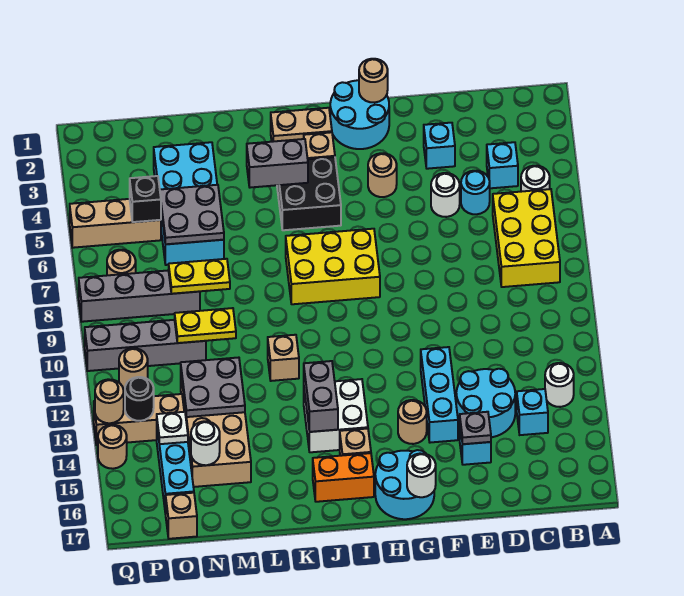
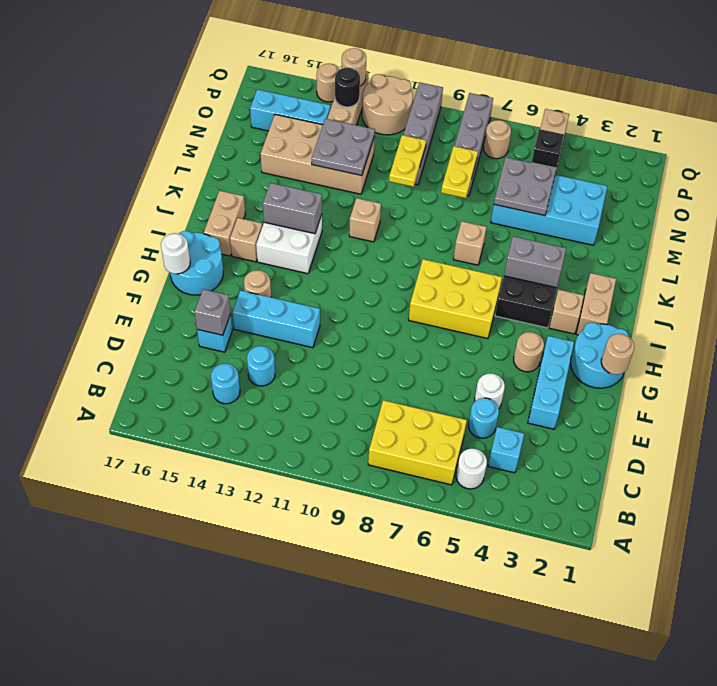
white round brick B13 level 1 -> none
cyan brick C14 level 1 -> cyan round brick C14 level 1
cyan round brick D13:E14 level 1 -> cyan round brick D13 level 1
cyan brick E3 level 1 -> cyan brick E3:G3 level 1
grey plate E15 level 2 -> grey brick E15 level 2
yellow brick H7:J8 level 1 -> yellow brick H6:I8 level 1
orange brick I16:J16 level 1 -> tan brick I16:J16 level 1
grey brick J4:K4 level 2 -> grey brick J4:J5 level 2
white round brick N15 level 2 -> none
white plate O14 level 2 -> none
tan brick O17 level 1 -> tan brick K7 level 1
tan round brick P11 level 1 -> tan round brick P11:Q12 level 1

